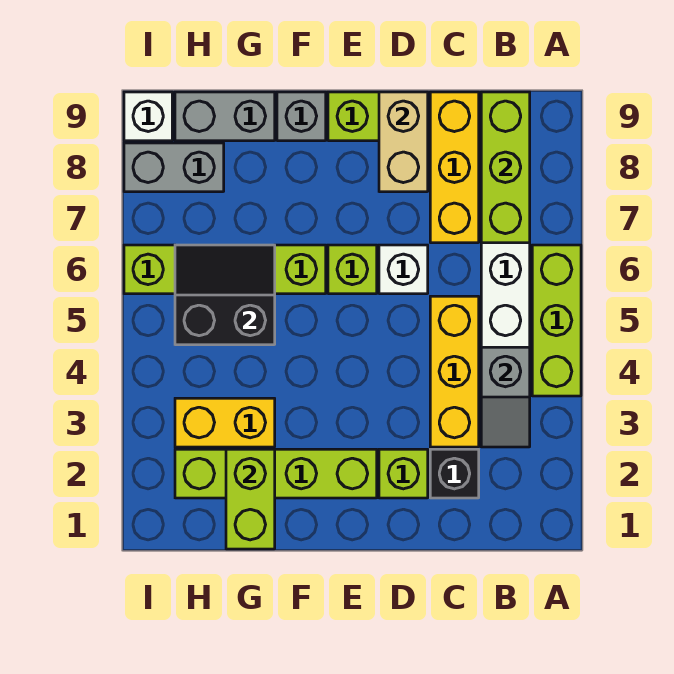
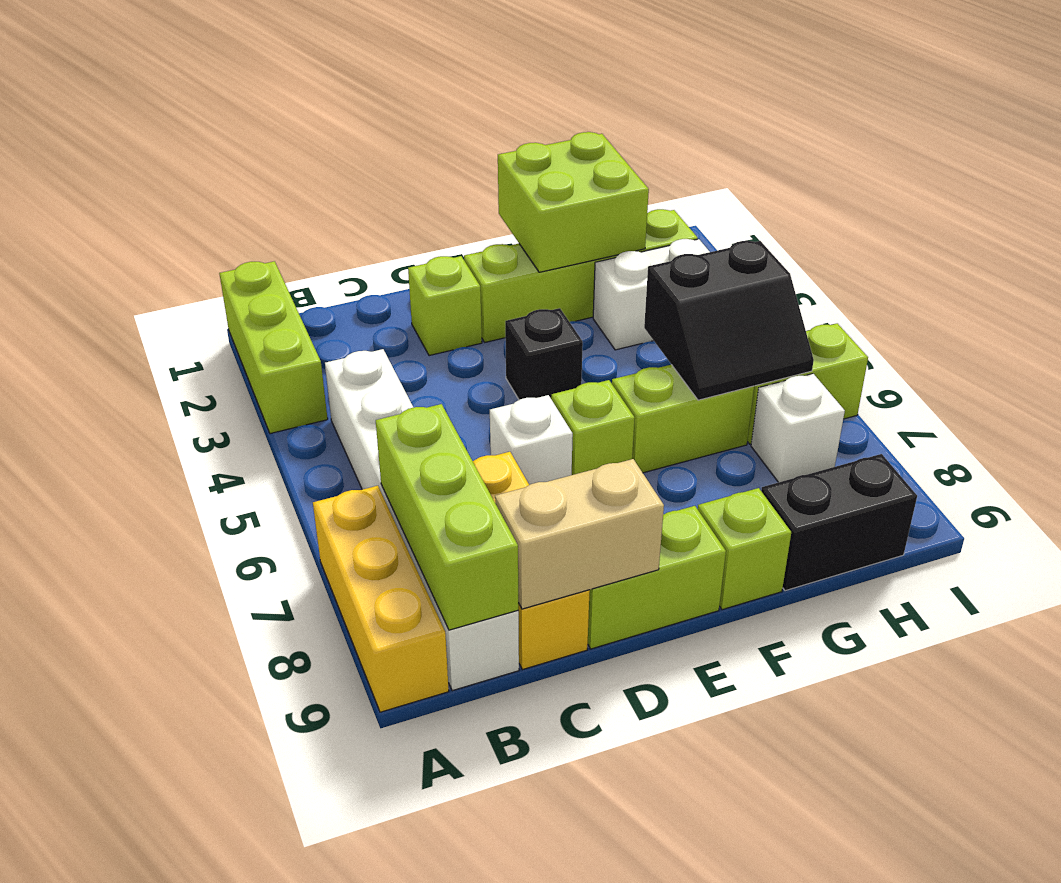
lime brick A4:A6 level 1 -> lime brick A1:A3 level 1
grey slope B3:B4 level 2 top 4 -> none
black brick C2 level 1 -> black brick E4 level 1
yellow brick C3:C5 level 1 -> yellow brick A7:A9 level 1
tan brick D8:D9 level 2 -> tan brick C9:D9 level 2
grey brick F9 level 1 -> lime brick F9 level 1
lime brick G1:G2 level 2 -> lime brick F1:G2 level 2
yellow brick G3:H3 level 1 -> white brick G3:H3 level 1
grey brick G9:H9 level 1 -> black brick G9:H9 level 1
grey brick H8:I8 level 1 -> none
white brick I9 level 1 -> white brick H7 level 1

